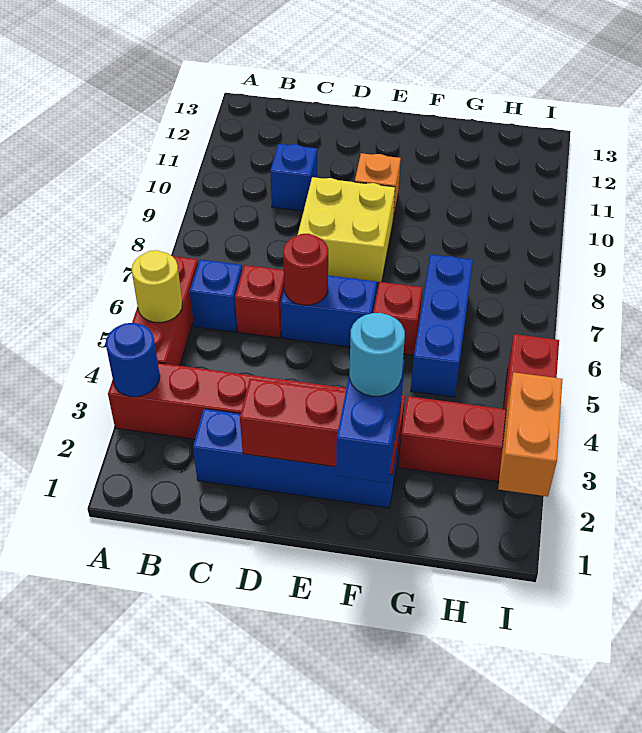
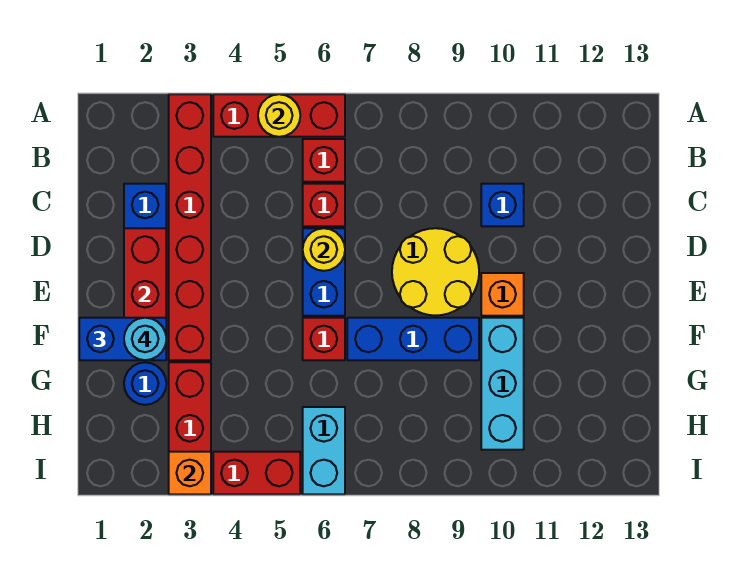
blue round brick A3 level 2 -> blue round brick G2 level 1
blue brick B6 level 1 -> red brick B6 level 1
red round brick D6 level 2 -> yellow round brick D6 level 2
yellow brick D8:E9 level 1 -> yellow round brick D8:E9 level 1
none -> cyan brick F10:H10 level 1
blue brick G5:G7 level 1 -> blue brick F7:F9 level 1
none -> cyan brick H6:I6 level 1
orange brick I2:I3 level 2 -> orange brick I3 level 2

